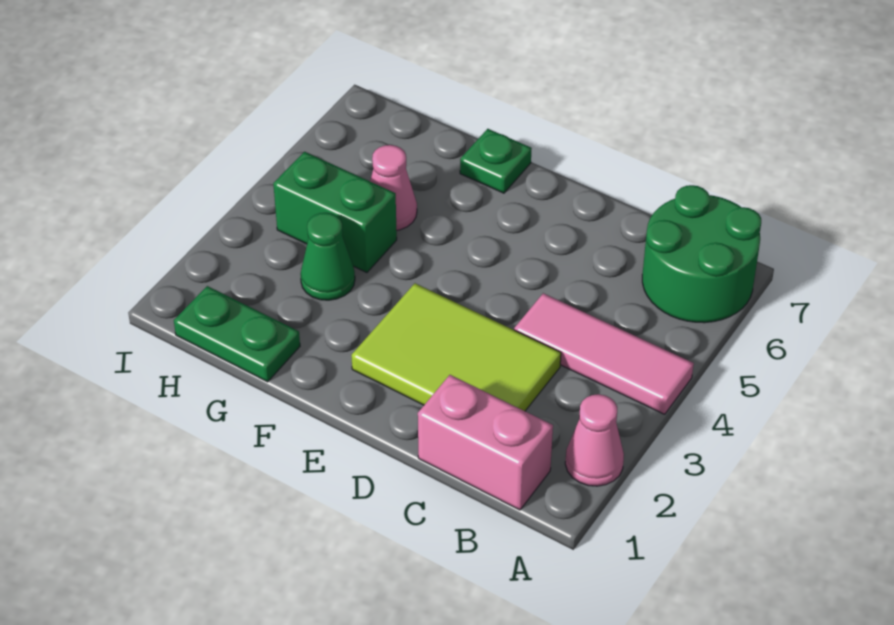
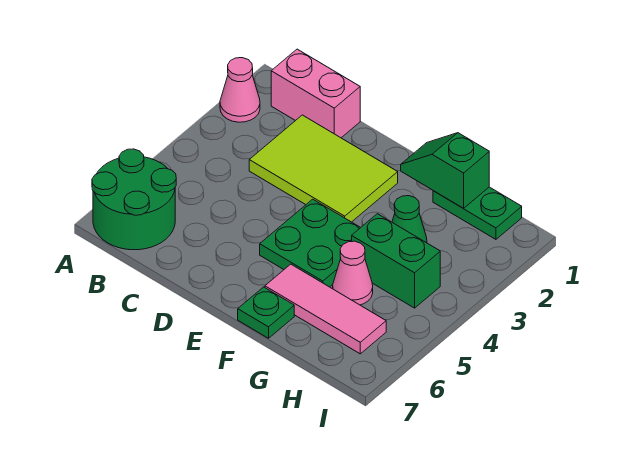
pink tile A4:C4 level 1 -> pink tile F6:H6 level 1
none -> green plate E4:F5 level 1
none -> green slope F1:G1 level 2 top G

